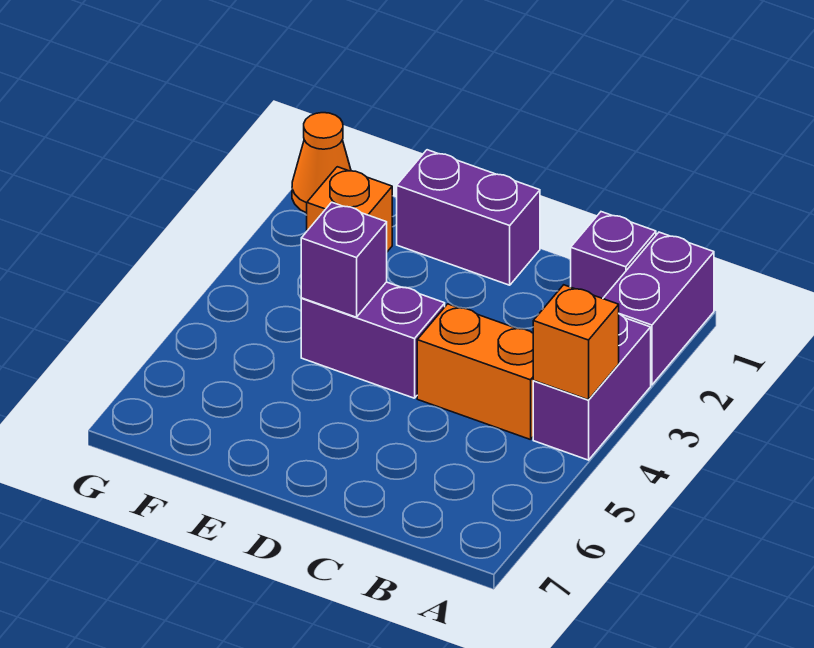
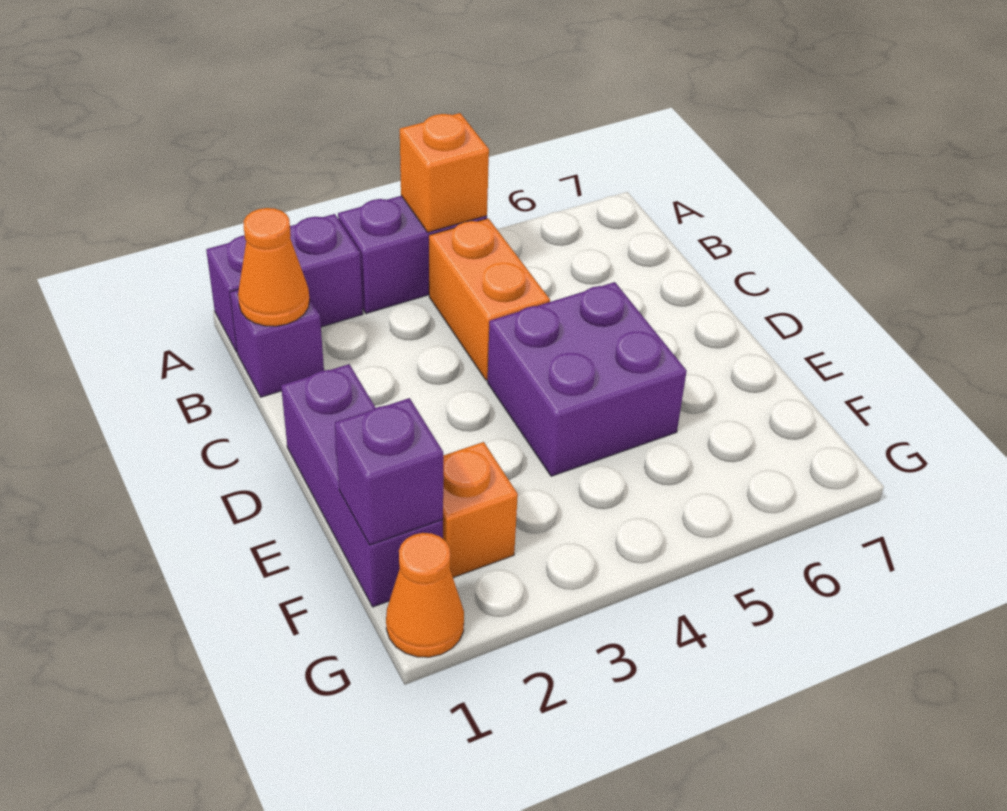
none -> orange cone B1 level 2
purple brick D1:E1 level 1 -> purple brick D1:F1 level 1
purple brick D4:E4 level 1 -> purple brick D4:E5 level 1
purple brick E4 level 2 -> purple brick F1 level 2

